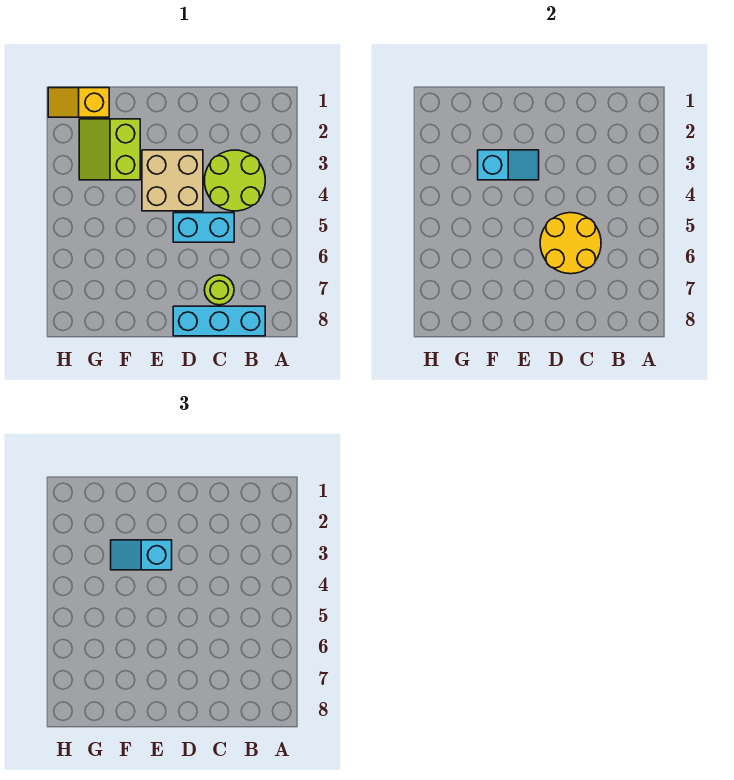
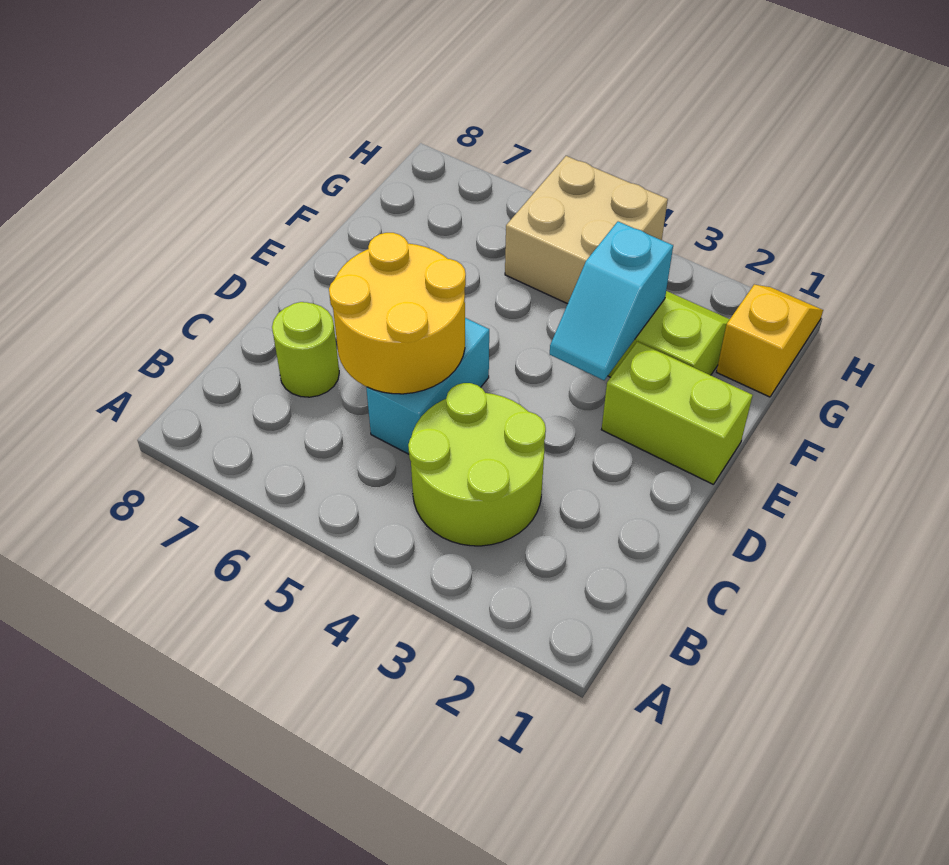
cyan brick B8:D8 level 1 -> none
tan brick D3:E4 level 1 -> tan brick G4:H5 level 1
none -> lime brick E1:E2 level 1
cyan slope E3:F3 level 3 top E -> none

